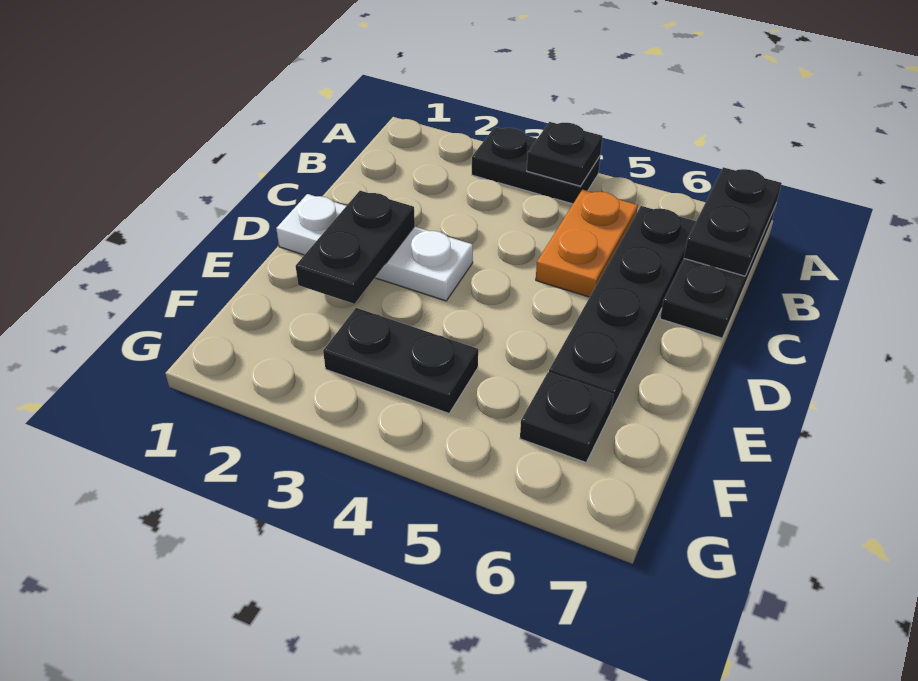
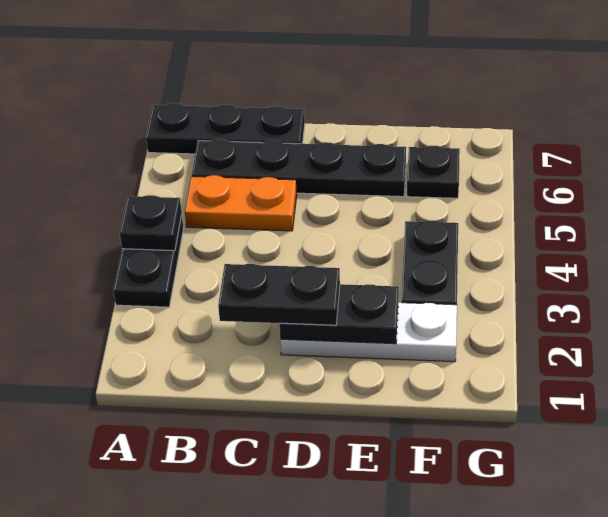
black plate A7:B7 level 2 -> black plate C2:D2 level 3
white plate D1:D3 level 1 -> white plate D2:F2 level 1

